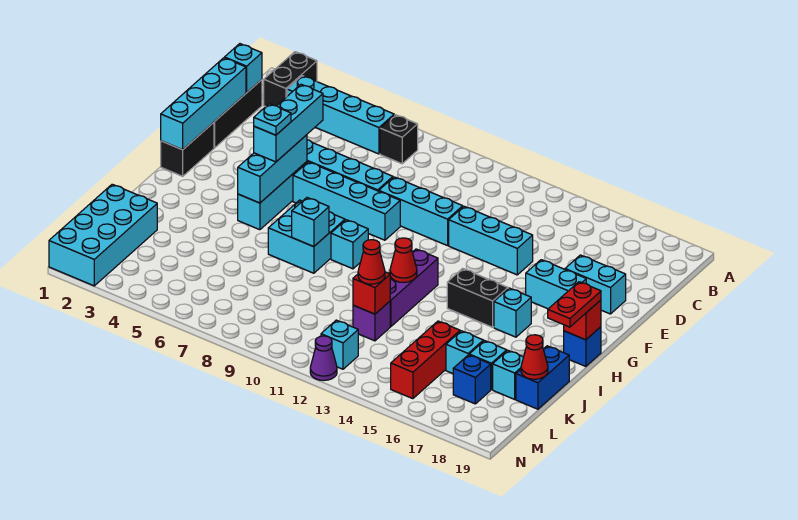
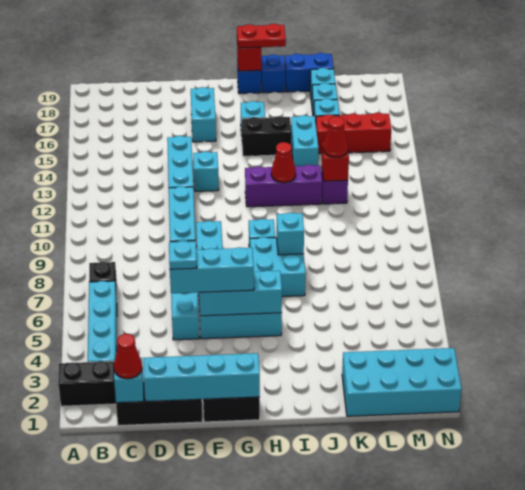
cyan brick E17:E18 level 1 -> cyan brick J14:J15 level 1
cyan plate G5 level 4 -> cyan plate E5 level 4
black brick H14:H15 level 1 -> black brick H15:I15 level 1
red cone K19 level 2 -> red cone C1 level 3
blue brick L17 level 1 -> blue brick I19 level 1
cyan brick M12 level 1 -> cyan brick F13 level 1
purple cone N12 level 1 -> none

